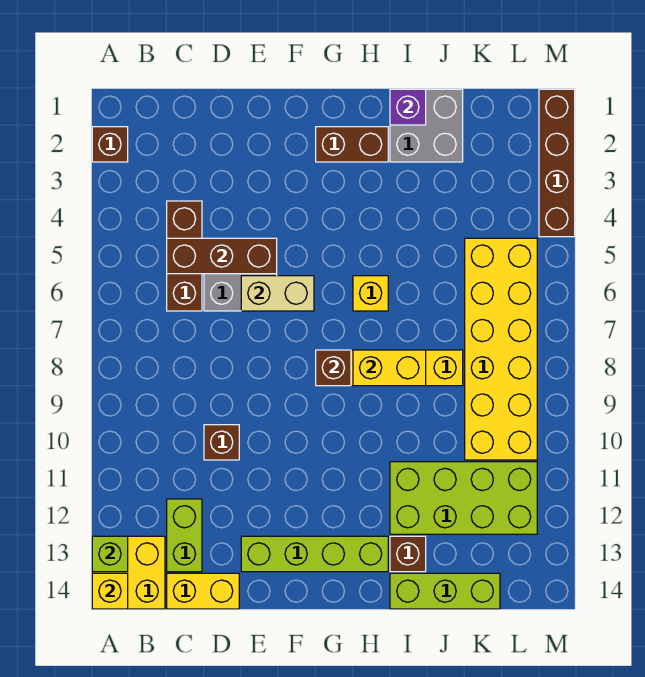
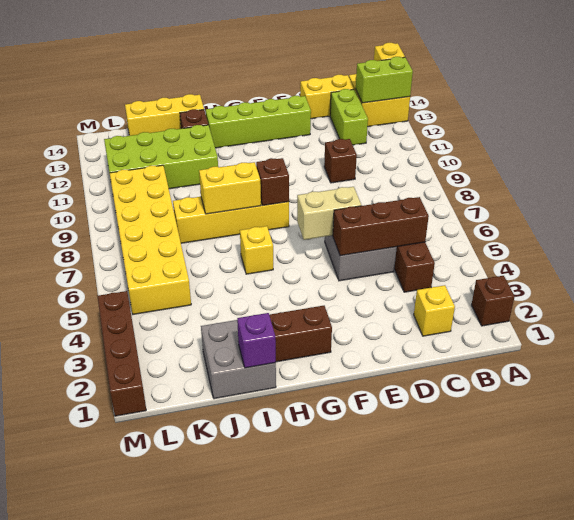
lime brick A13 level 2 -> lime brick A13:B13 level 2
none -> yellow brick C2 level 1
lime brick I14:K14 level 1 -> yellow brick I14:K14 level 1

